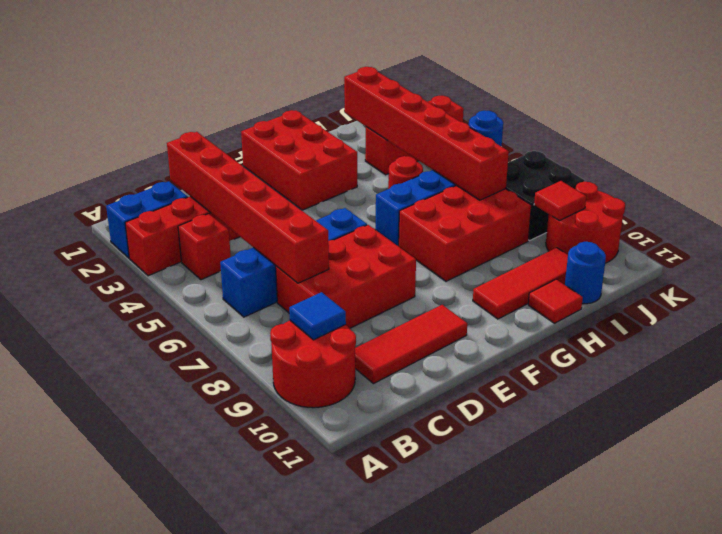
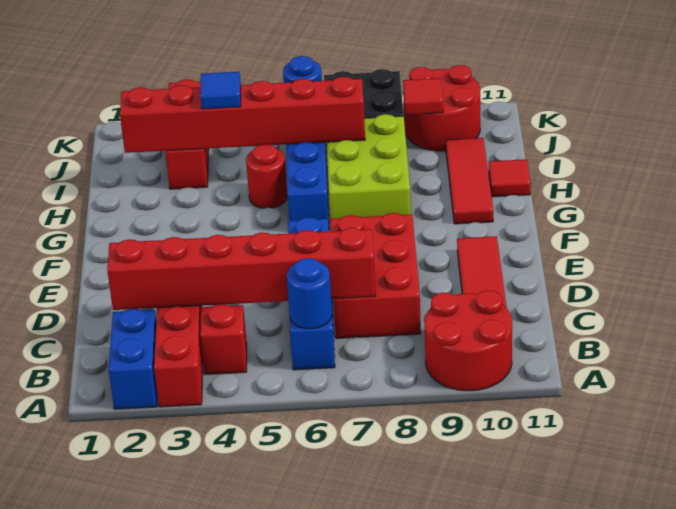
blue tile B9 level 2 -> blue tile I4 level 3
red brick F1:G3 level 1 -> none
red brick G7:I8 level 1 -> lime brick G7:I8 level 1
blue round brick I11 level 1 -> blue round brick B6 level 2

